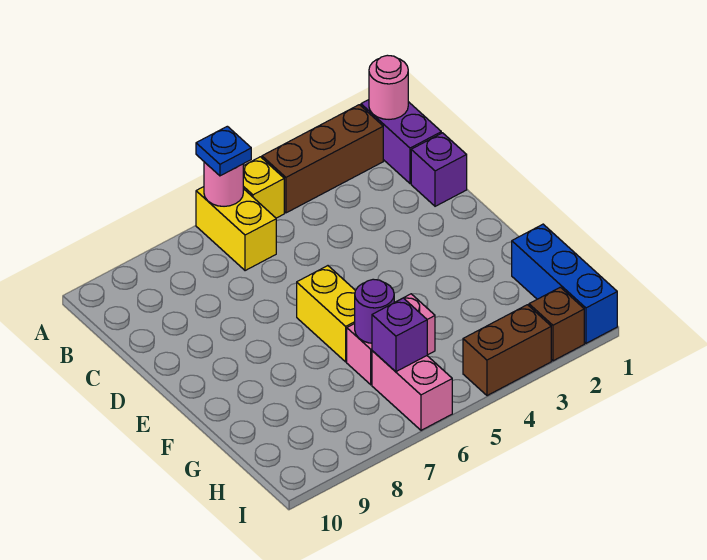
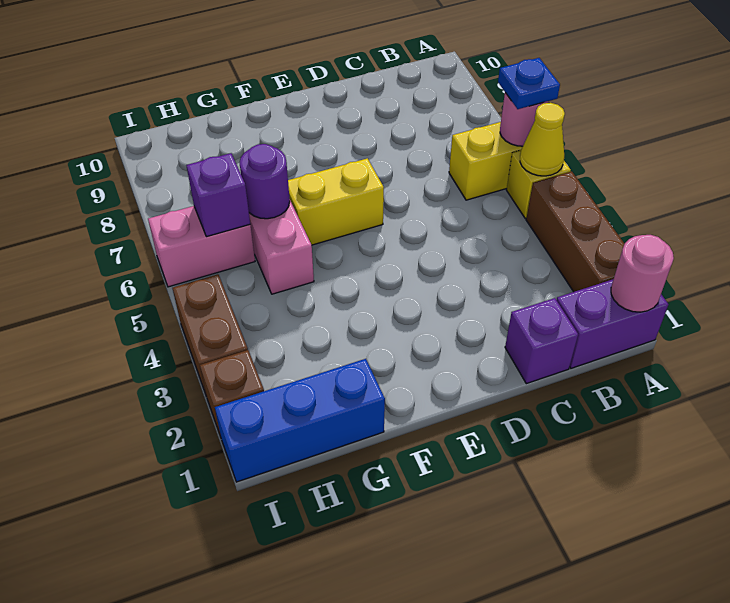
none -> yellow cone A5 level 2

